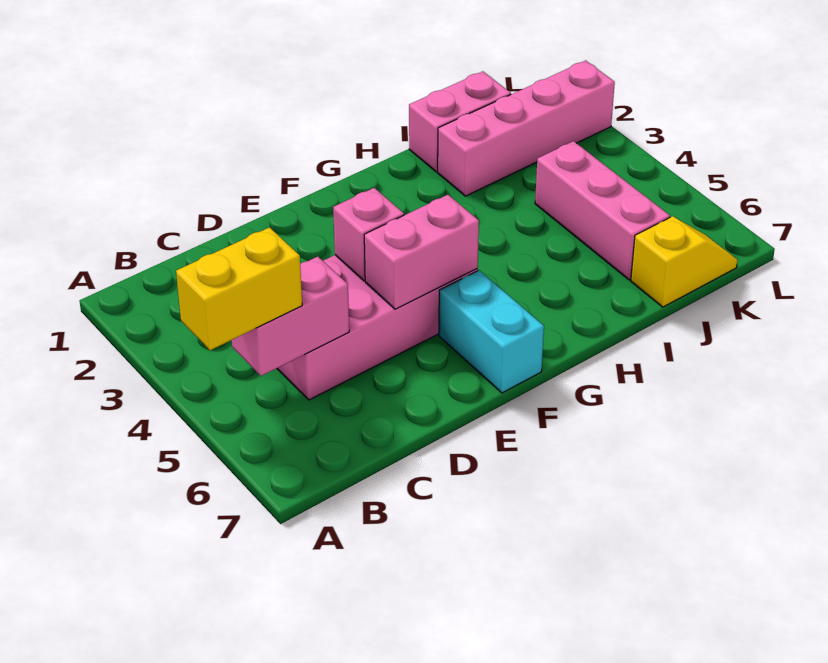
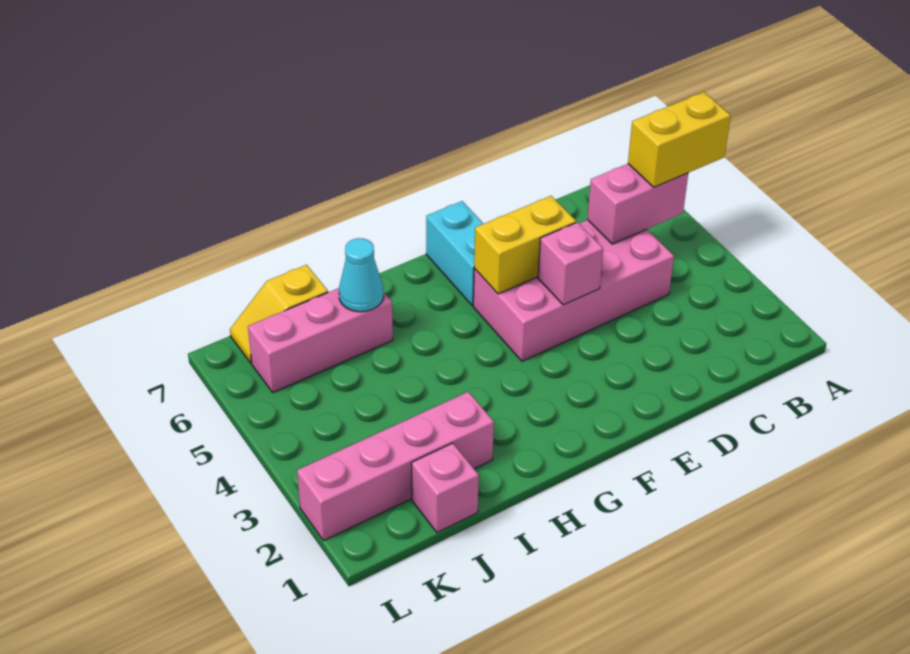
pink brick E5:F5 level 2 -> yellow brick E5:F5 level 2
pink brick I1:J1 level 1 -> pink brick J1 level 1
none -> cyan cone I6 level 2
pink brick J4:J6 level 1 -> pink brick I6:K6 level 1

